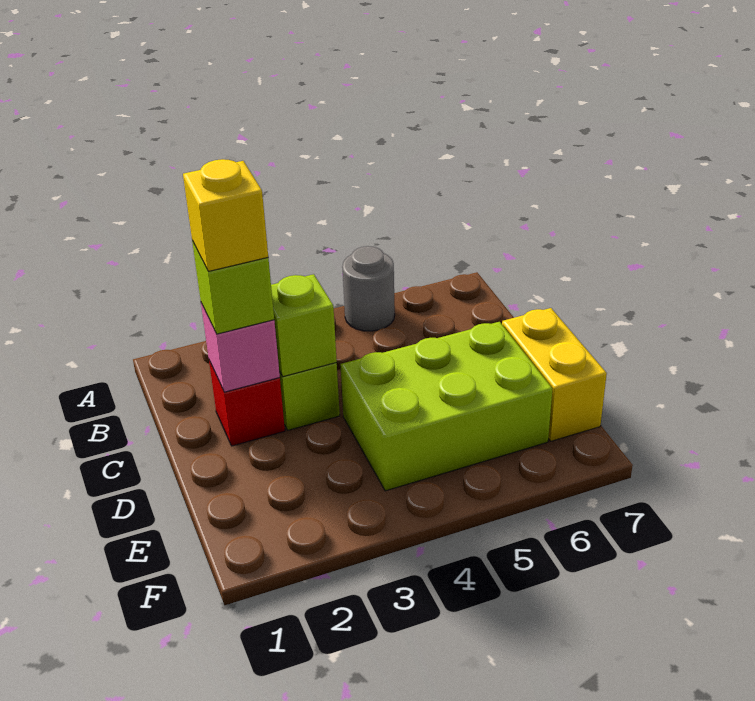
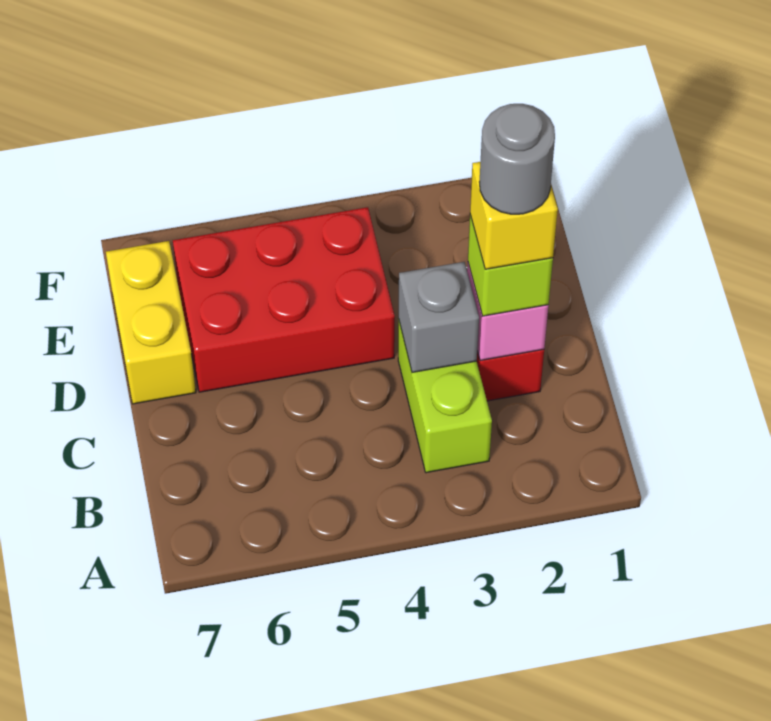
grey round brick A5 level 1 -> grey round brick C2 level 5
lime brick C3 level 2 -> grey brick C3 level 2
lime brick D4:E6 level 1 -> red brick D4:E6 level 1

